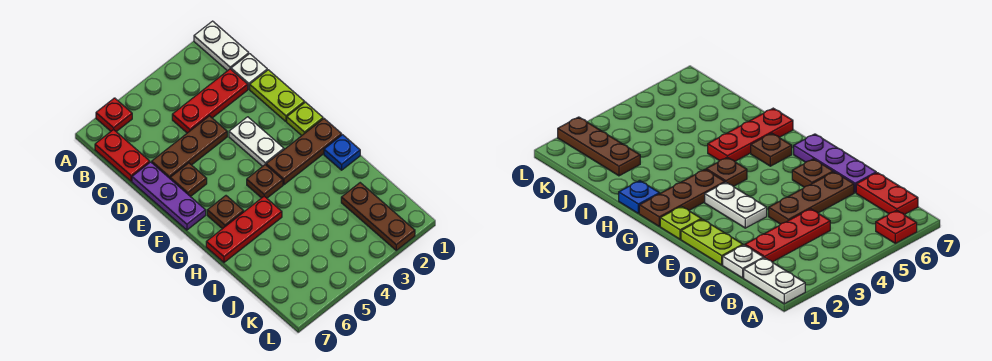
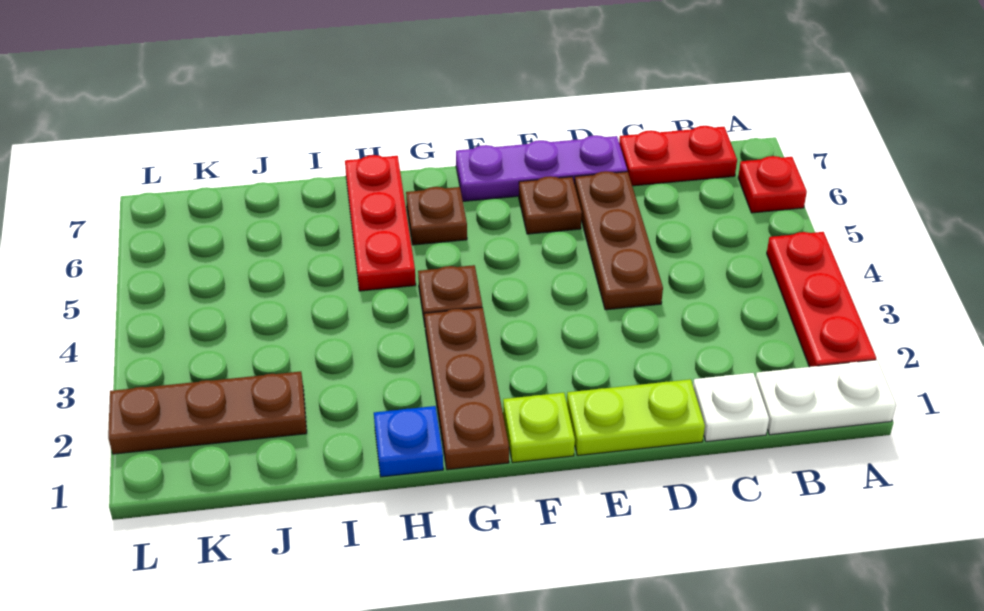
red plate C2:C4 level 1 -> red plate A2:A4 level 1
white plate E3:F3 level 1 -> none

